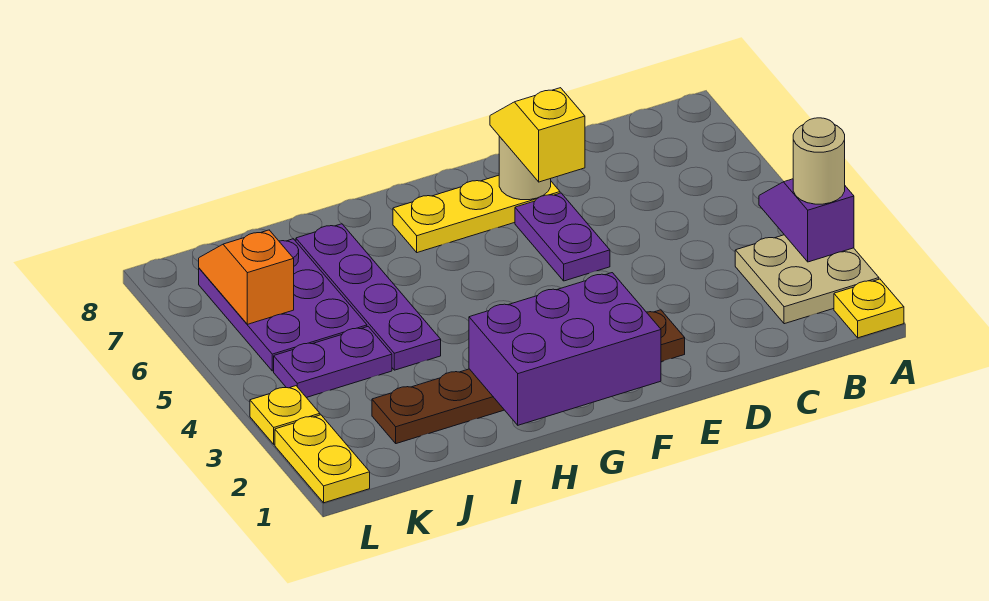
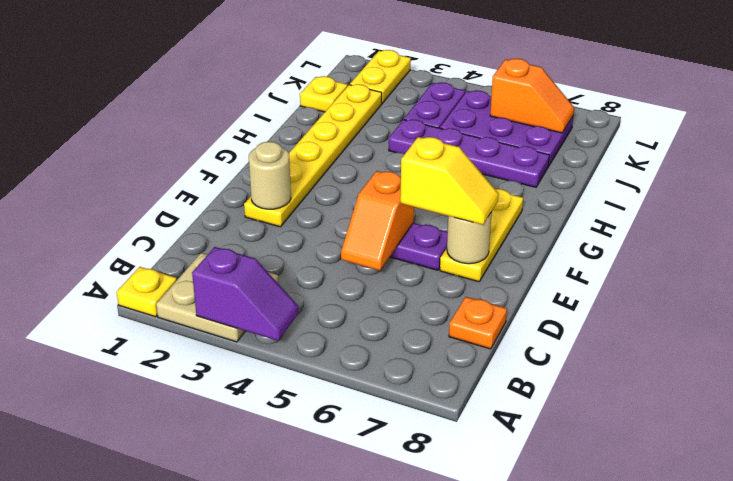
tan round brick A3 level 3 -> tan round brick E2 level 2
none -> orange plate C8 level 1
none -> orange slope D5:E5 level 2 top E
brown plate E2:J2 level 1 -> yellow plate E2:J2 level 1
purple brick F1:H2 level 2 -> none
yellow plate L1:L2 level 1 -> yellow plate K2:L2 level 1
yellow plate L3 level 1 -> yellow plate J1 level 1

